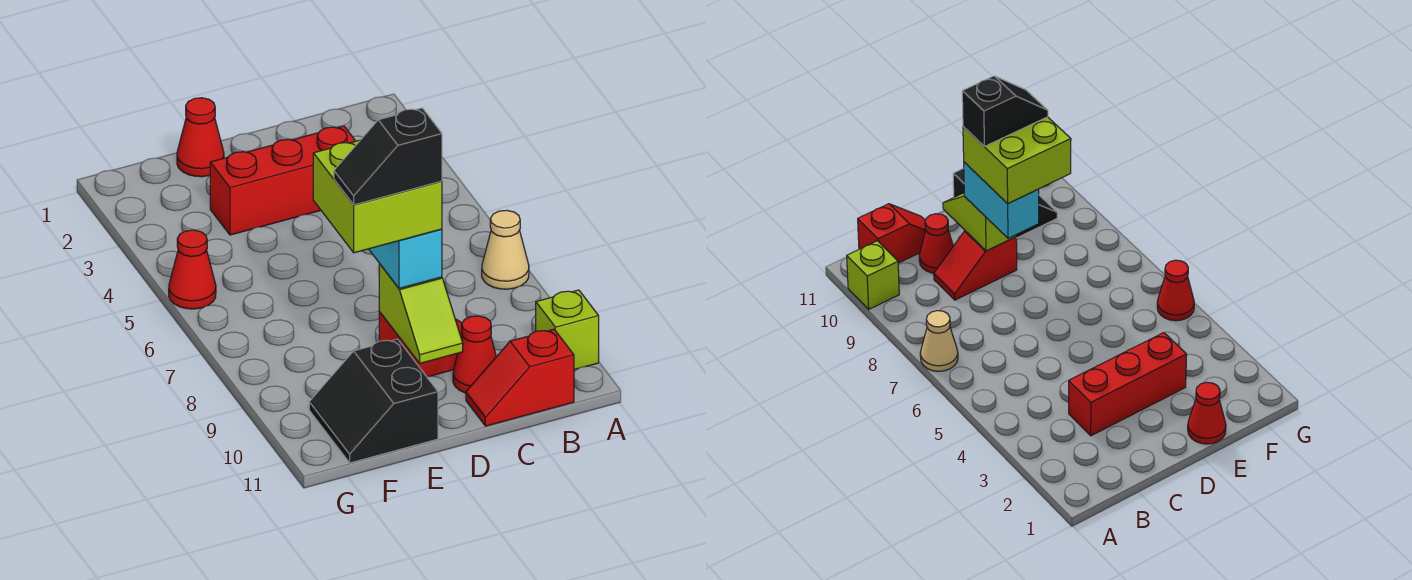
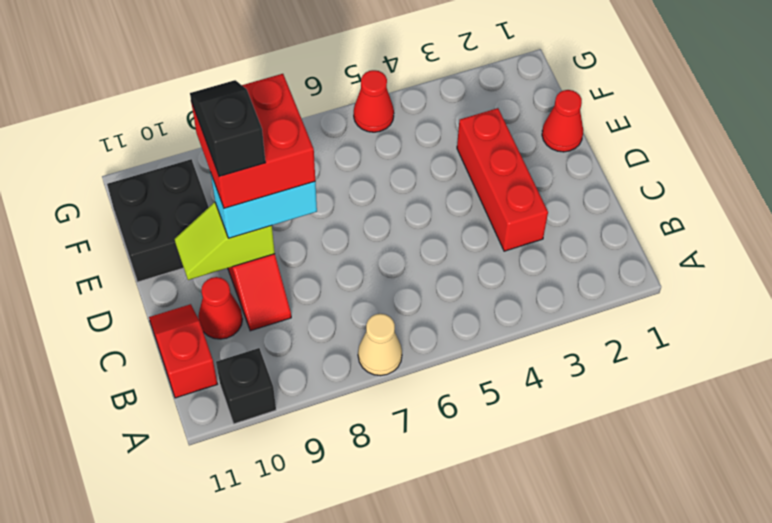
lime brick A10 level 1 -> black brick A10 level 1
lime brick D8:E9 level 4 -> red brick D8:E9 level 4
black slope E10:F11 level 1 top E -> black brick E10:F11 level 1

